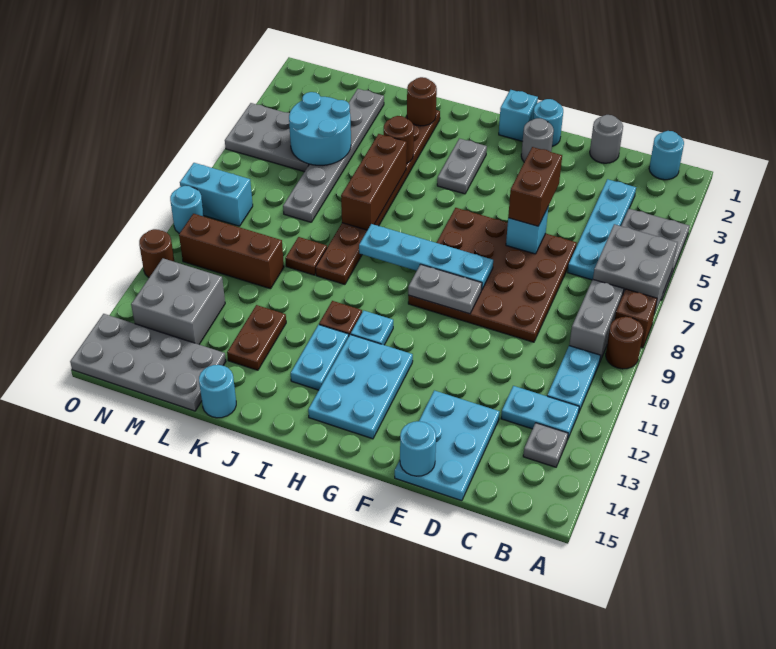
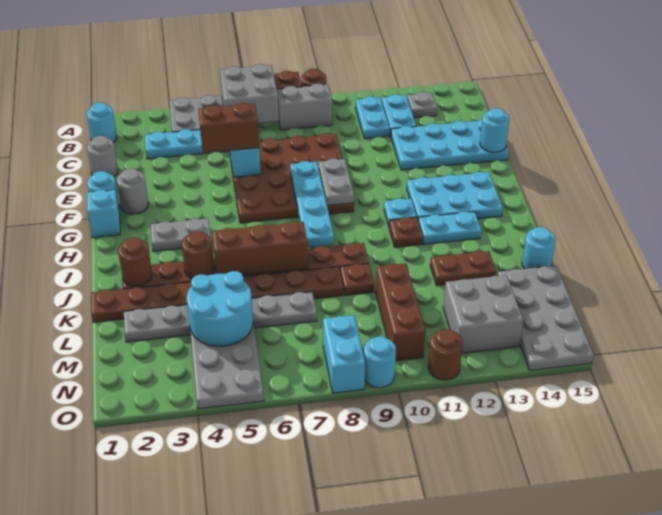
cyan plate B10:B11 level 1 -> cyan plate B11:C11 level 1
cyan plate D13:E15 level 1 -> cyan plate D12:E15 level 1
none -> brown plate K1:K8 level 1

